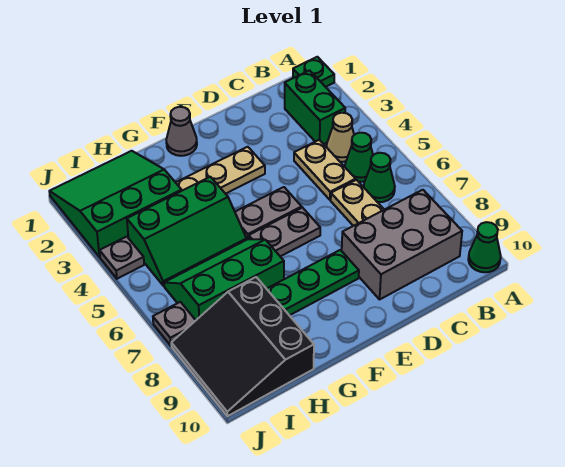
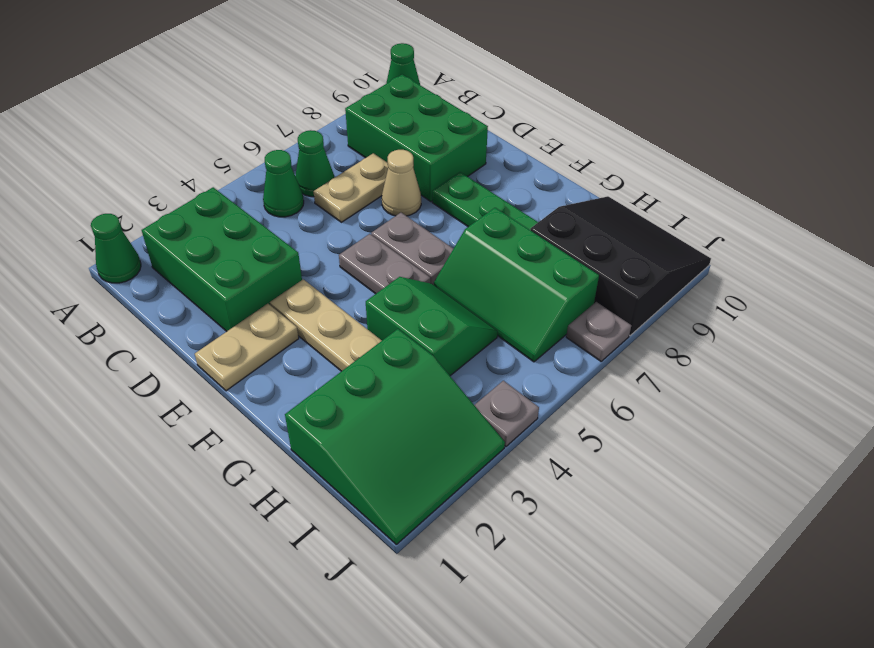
green plate A1 level 1 -> green cone A1 level 1
green brick B2:B3 level 1 -> green brick B2:D3 level 1
tan cone B4 level 1 -> tan cone D7 level 1
grey brick B8:D9 level 1 -> green brick B8:D9 level 1
tan plate C4:C5 level 1 -> tan plate E1:E2 level 1
grey cone F1 level 1 -> none
green slope G4:I5 level 1 top 4 -> green slope G4:H5 level 1 top 4
green slope H1:J3 level 1 top 3 -> green slope H1:J3 level 1 top H
black slope H8:J10 level 1 top H -> black slope H8:J10 level 1 top 8

